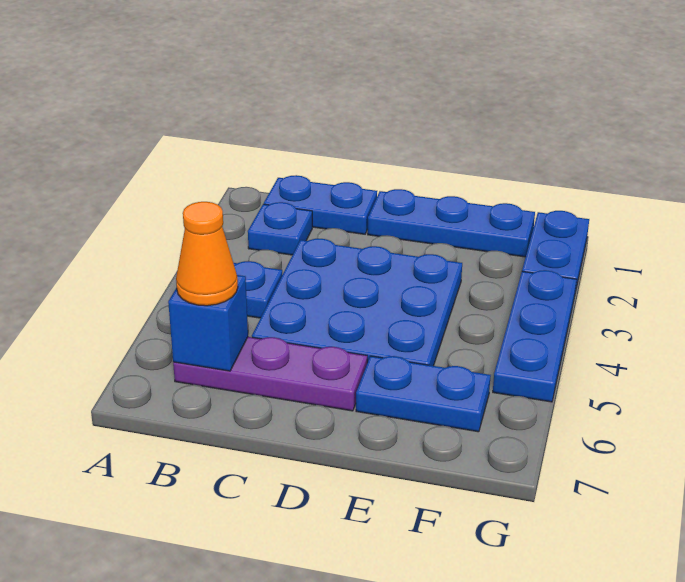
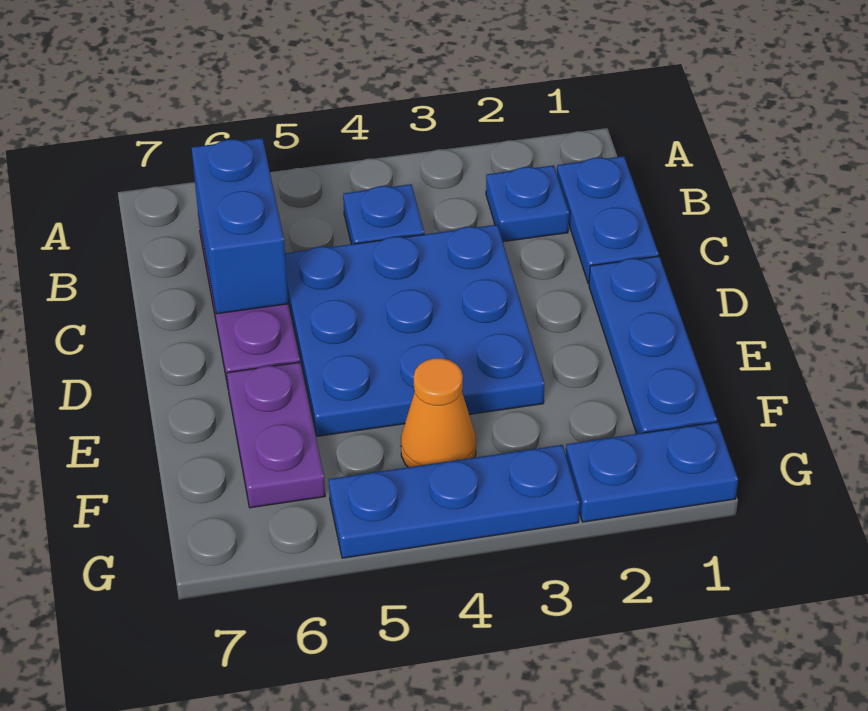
blue brick B6 level 2 -> blue brick B6:C6 level 2
orange cone B6 level 3 -> orange cone F4 level 1
blue plate E6:F6 level 1 -> purple plate E6:F6 level 1

